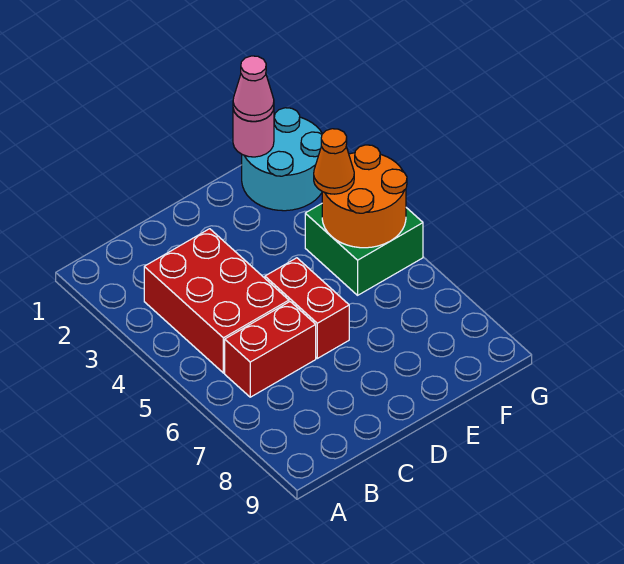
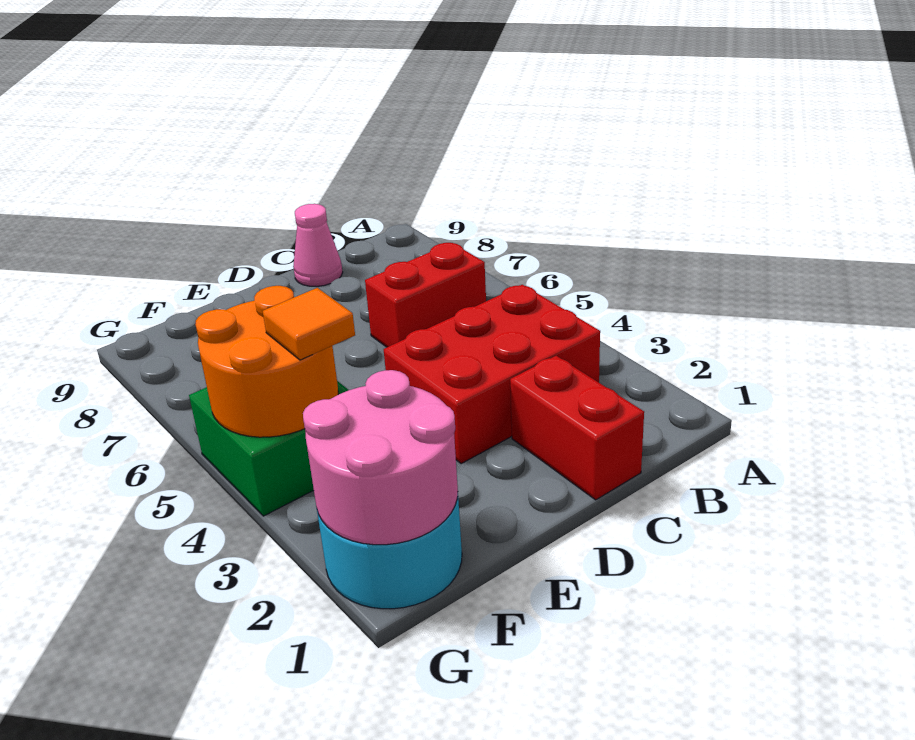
red brick B3:C5 level 1 -> red brick B3:D4 level 1
red brick D5:D6 level 1 -> red brick C1:C2 level 1
pink round brick F1 level 2 -> pink round brick F1:G2 level 2
pink cone F1 level 3 -> pink cone C9 level 1
orange cone F4 level 3 -> orange tile F4 level 3

